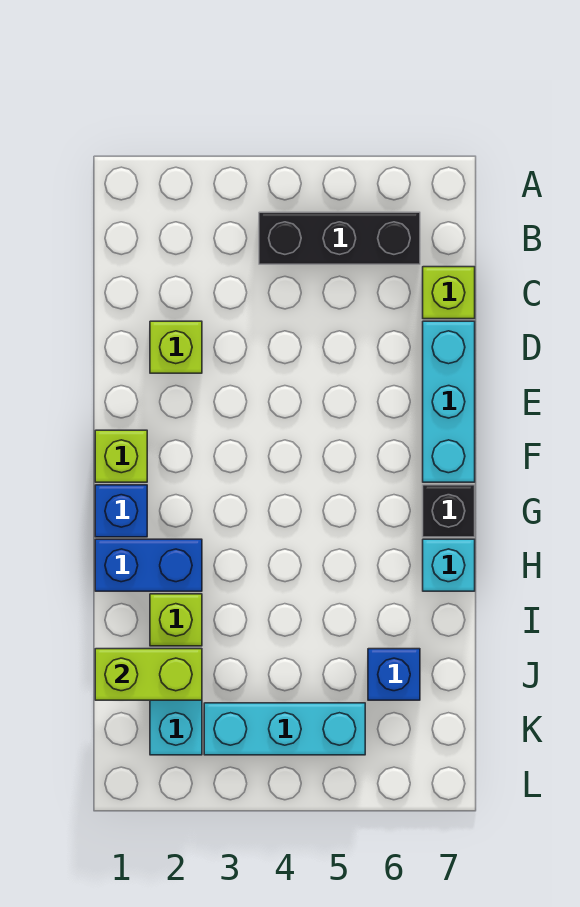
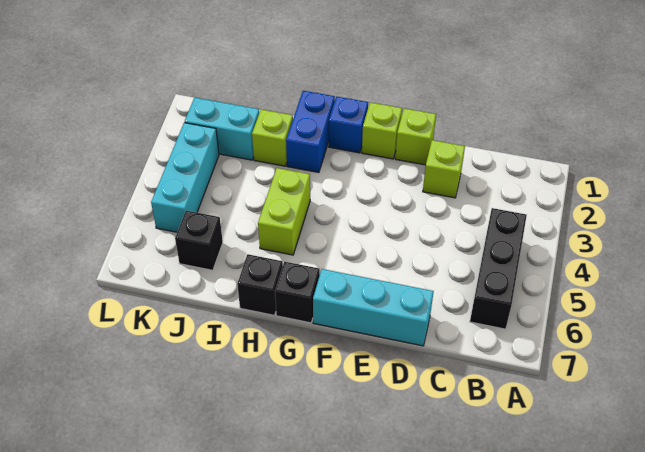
lime brick C7 level 1 -> lime brick E1 level 1
cyan brick H7 level 1 -> black brick H7 level 1
lime brick J1:J2 level 2 -> lime brick H4:H5 level 1
blue brick J6 level 1 -> black brick J6 level 1

